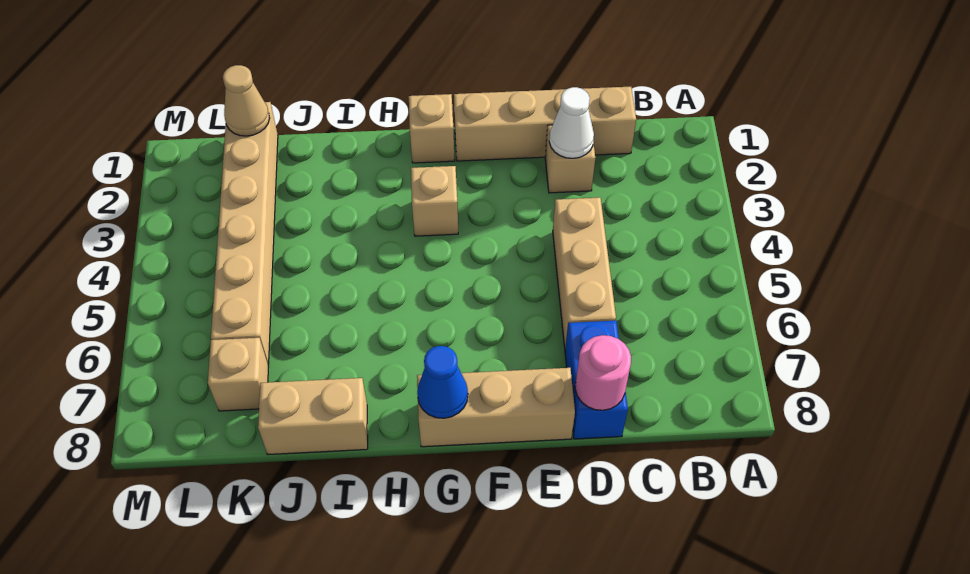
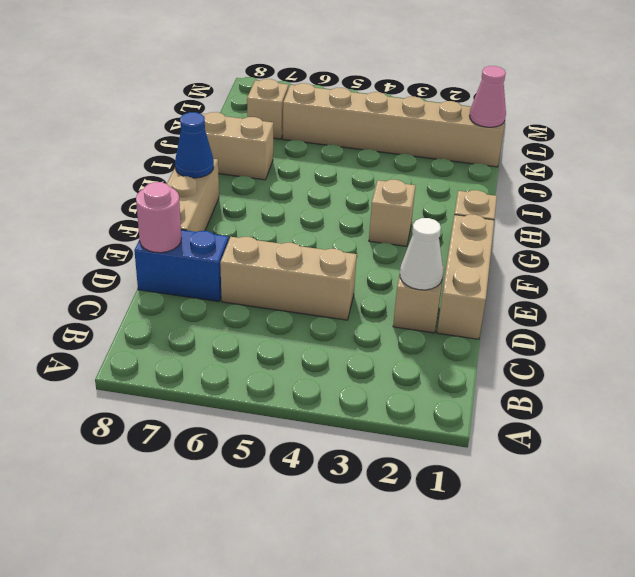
tan brick C1:F1 level 1 -> tan brick D1:F1 level 1
tan brick I8:J8 level 1 -> tan brick I7:I8 level 1
tan cone K1 level 2 -> pink cone K1 level 2

